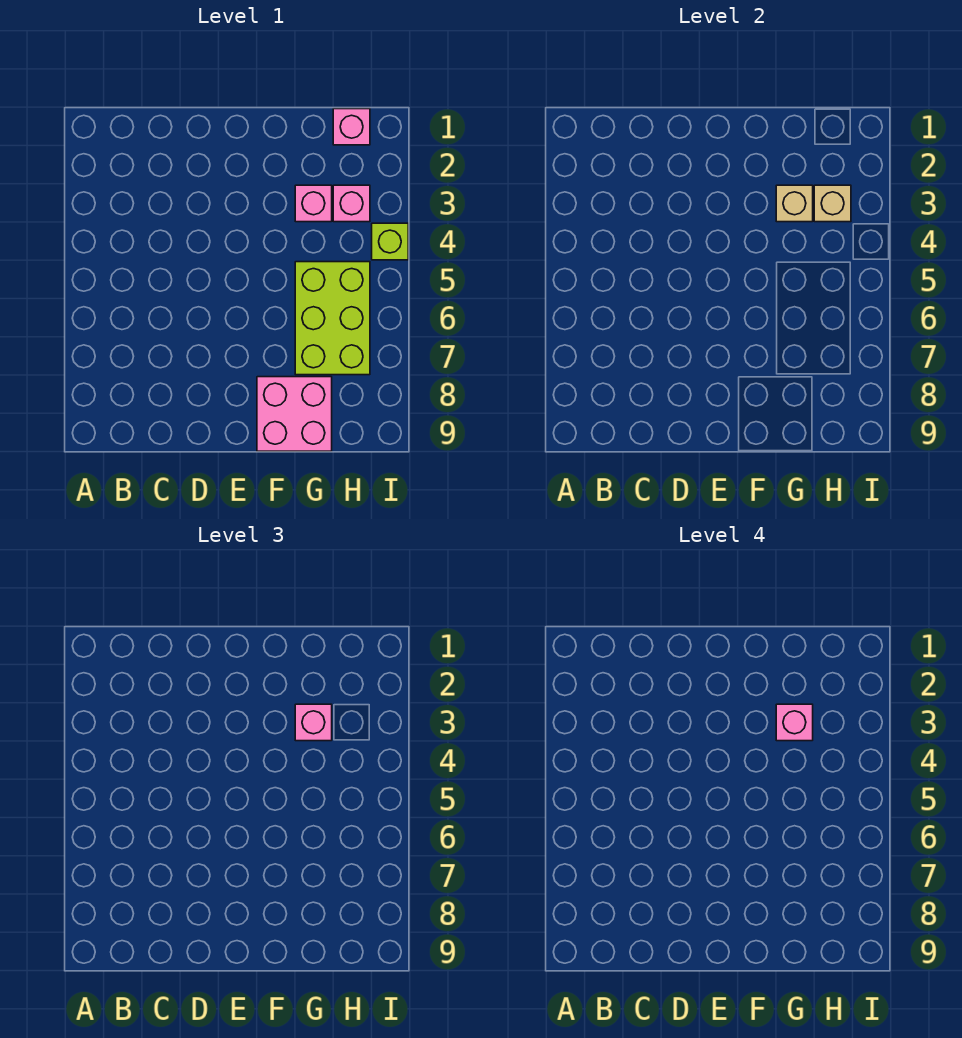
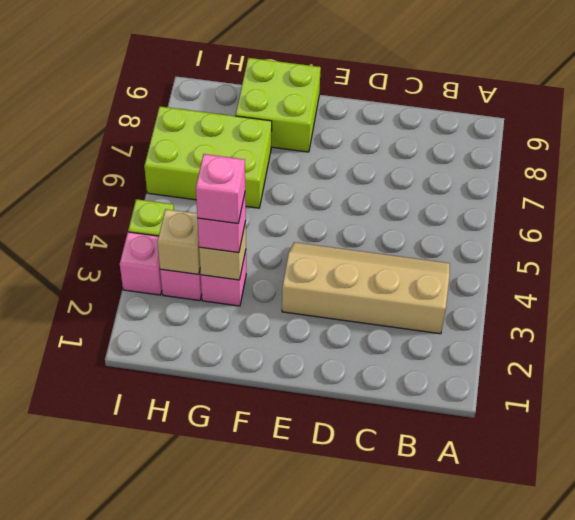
none -> tan slope B3:E4 level 1 top 3
pink brick F8:G9 level 1 -> lime brick F8:G9 level 1
lime brick G5:H7 level 1 -> lime brick G6:I7 level 1
pink brick H1 level 1 -> pink brick I3 level 1

